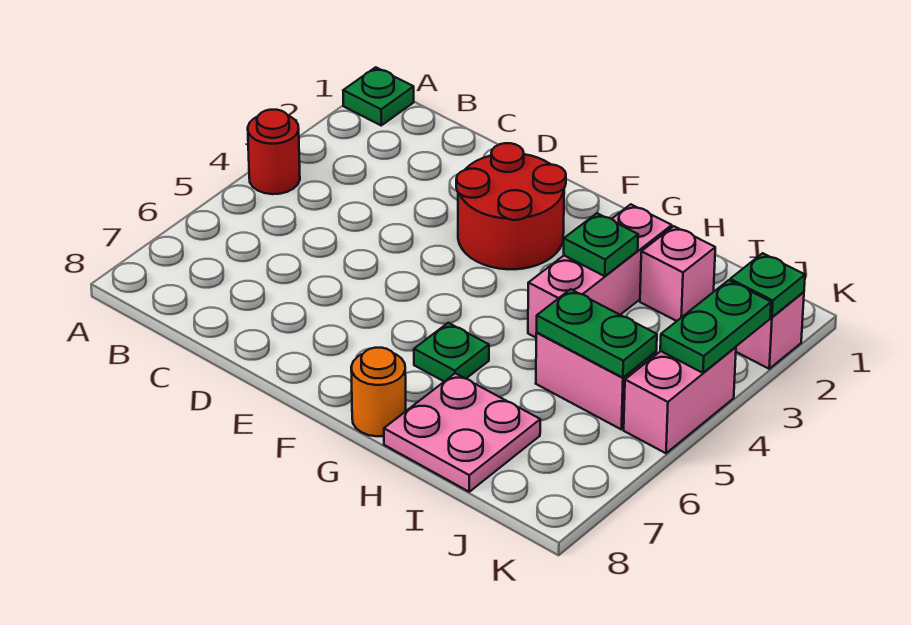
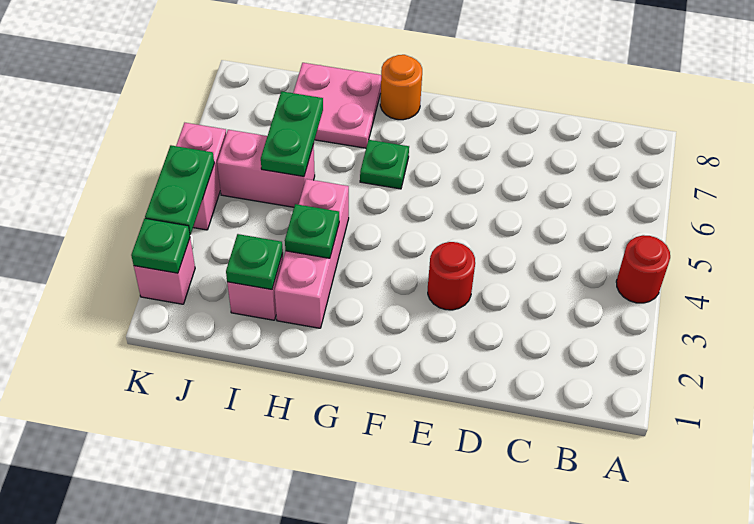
green plate A1 level 1 -> green plate I2 level 2
red round brick E2:F3 level 1 -> red round brick E3 level 1
green plate I5:J5 level 2 -> green plate I5:I6 level 2

